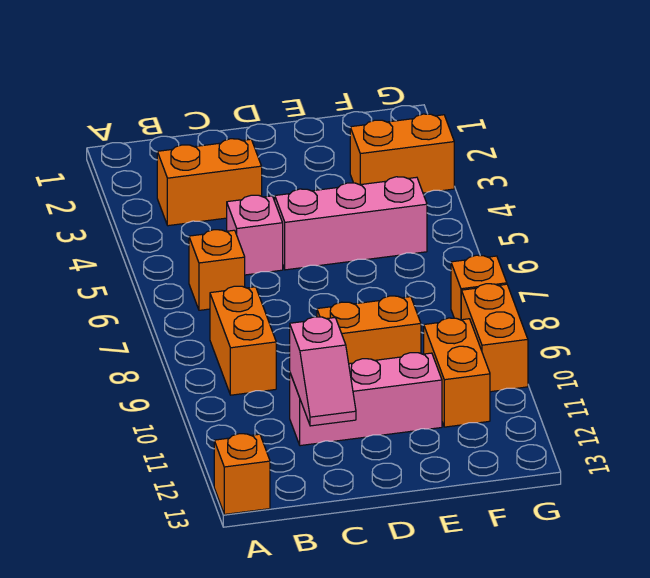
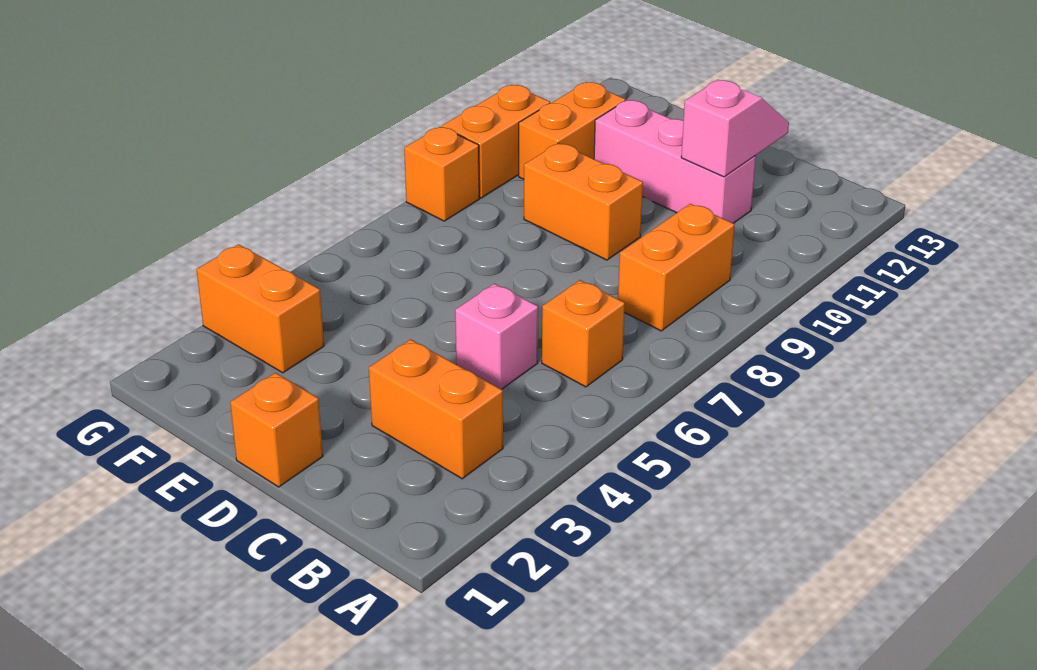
orange brick A13 level 1 -> orange brick D1 level 1
pink brick D5:F5 level 1 -> none

